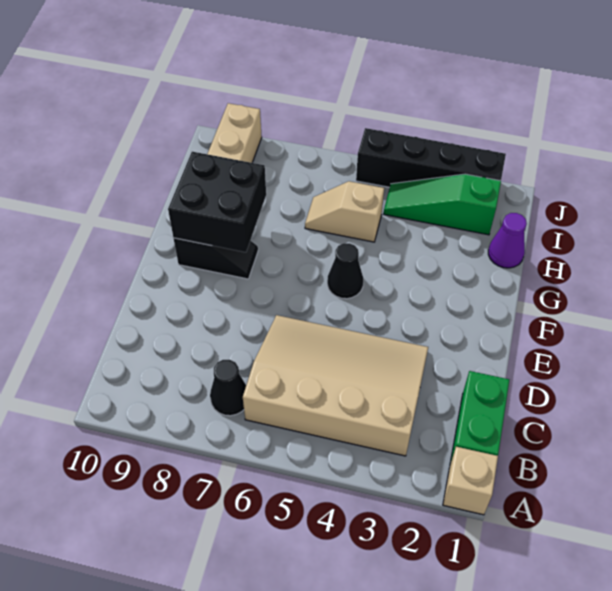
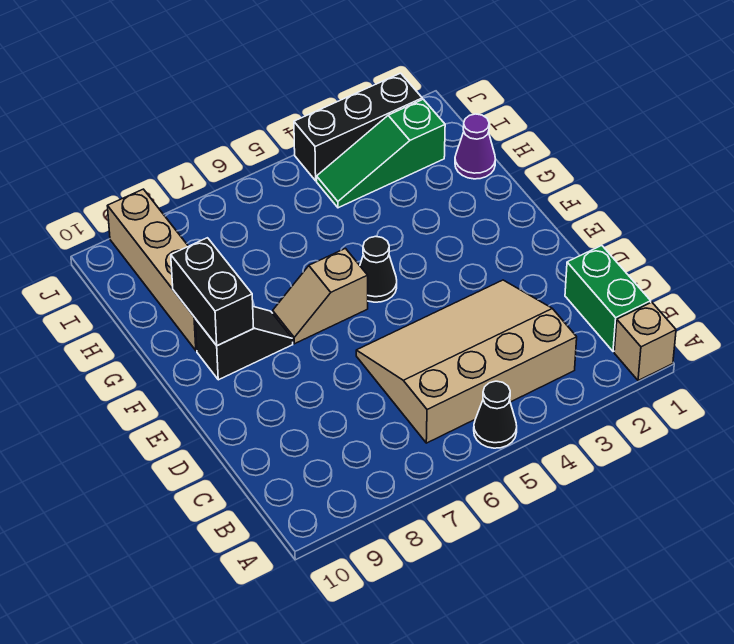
black cone B7 level 1 -> black cone A5 level 1
black brick F8:G9 level 2 -> black brick F9:G9 level 2
tan slope H5:H6 level 1 top 5 -> tan slope F6:F7 level 1 top 6
black brick J2:J5 level 1 -> black brick J2:J4 level 1

